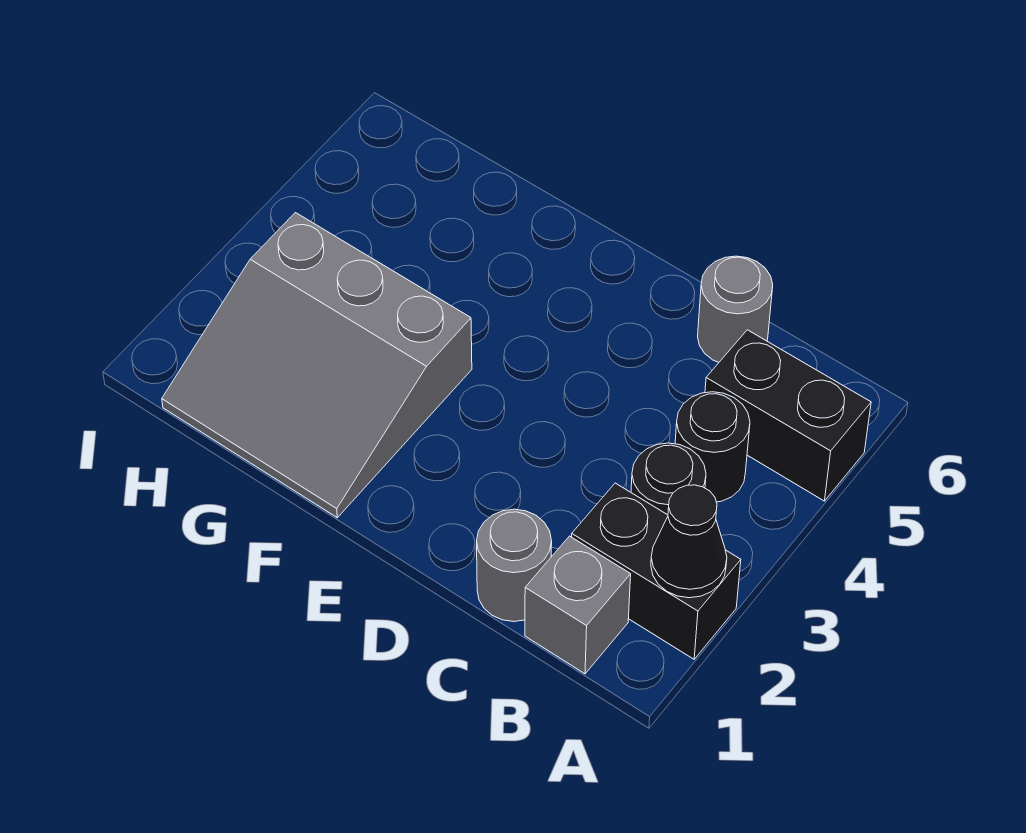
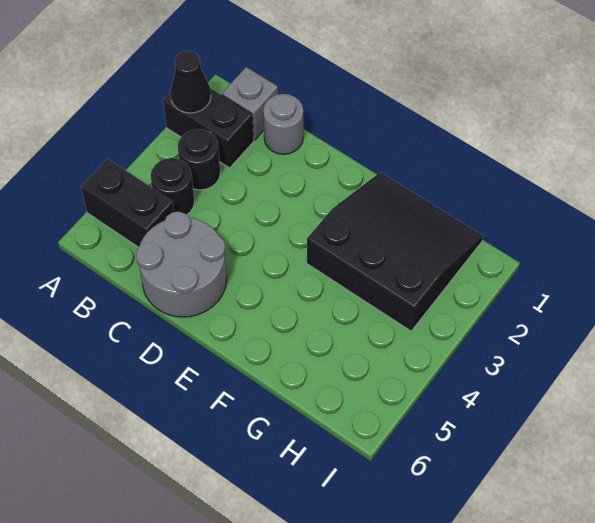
grey round brick C6 level 1 -> grey round brick C5:D6 level 1
grey slope F1:H3 level 1 top 3 -> black slope F1:H3 level 1 top 3

